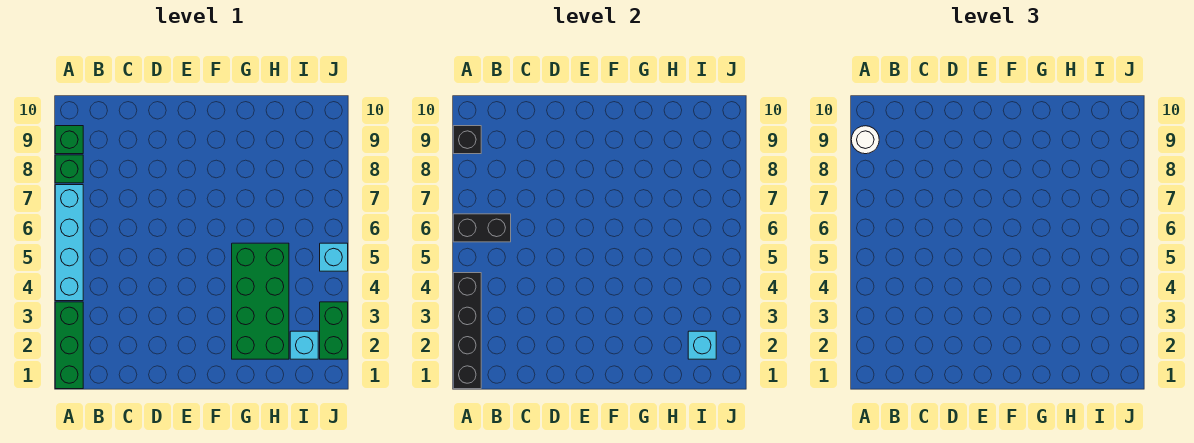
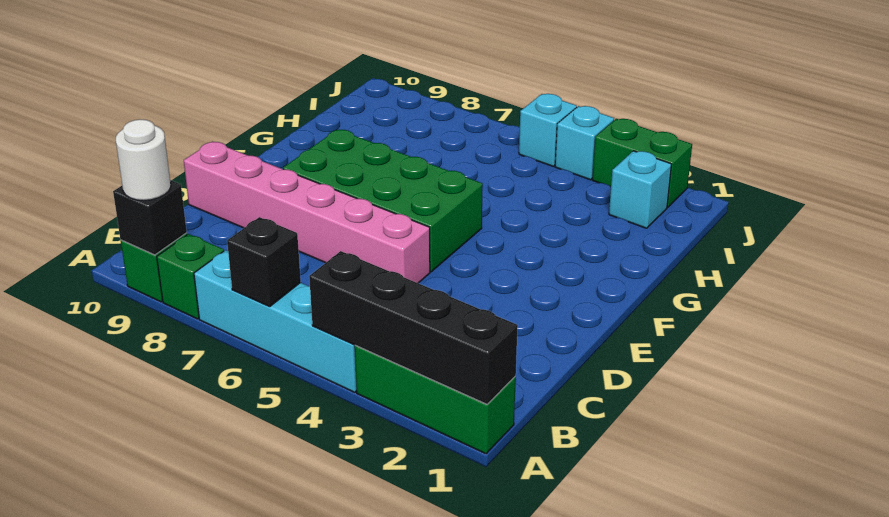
black brick A6:B6 level 2 -> black brick A6 level 2
none -> pink brick D5:D10 level 1
green brick G2:H5 level 1 -> green brick E5:F8 level 1
cyan brick I2 level 2 -> cyan brick J4 level 1

